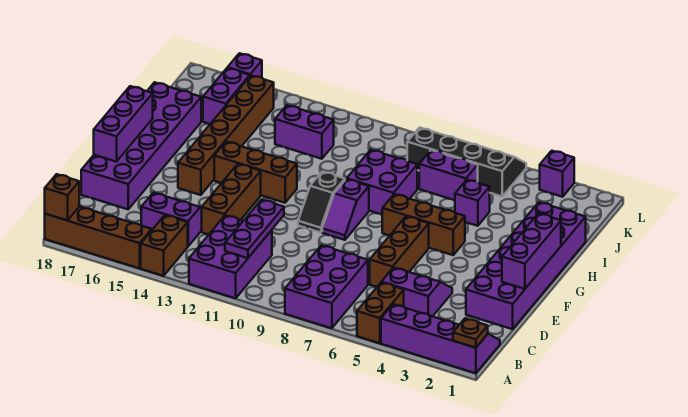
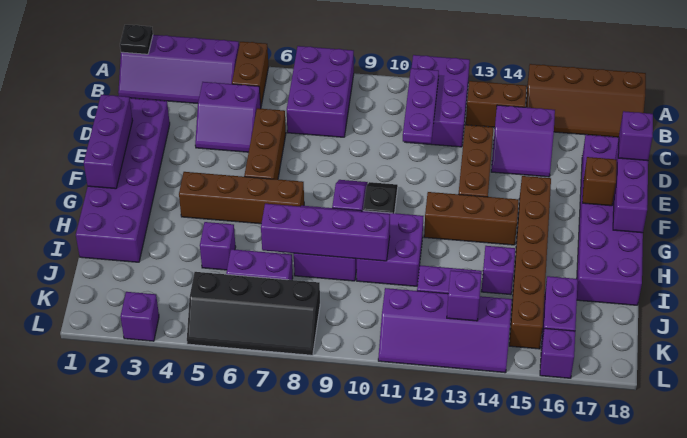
brown plate A1 level 2 -> black plate A1 level 2
brown brick A14:B14 level 1 -> brown brick B13:B14 level 1
brown brick A18 level 2 -> brown brick F17 level 2
none -> purple brick E18 level 3
brown brick G5:G7 level 1 -> brown brick G4:G7 level 1
none -> purple brick H10:I11 level 1
none -> purple brick I7:I10 level 2
none -> purple brick I14 level 1
none -> purple slope K11:L14 level 1 top K
none -> purple brick K13 level 2

